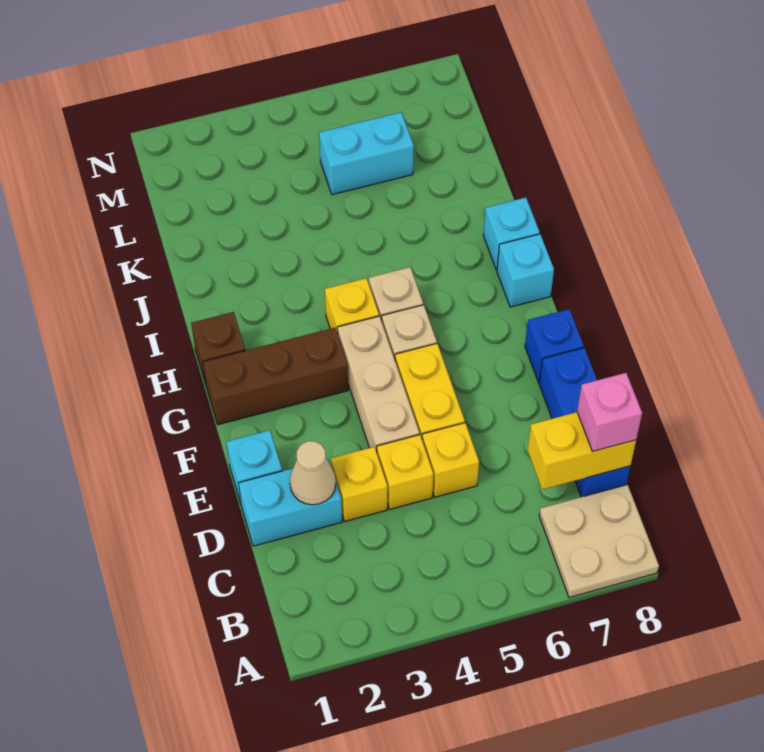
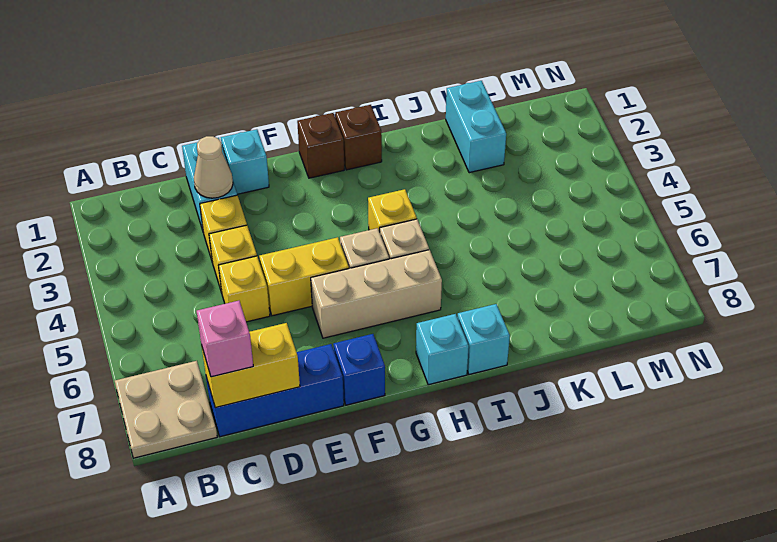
yellow brick C7:C8 level 2 -> yellow brick C8:D8 level 2
tan brick E4:G4 level 1 -> tan brick F6:H6 level 1
brown brick G1:G3 level 1 -> brown brick G1 level 1
cyan brick L5:L6 level 1 -> cyan brick K1:K2 level 1

